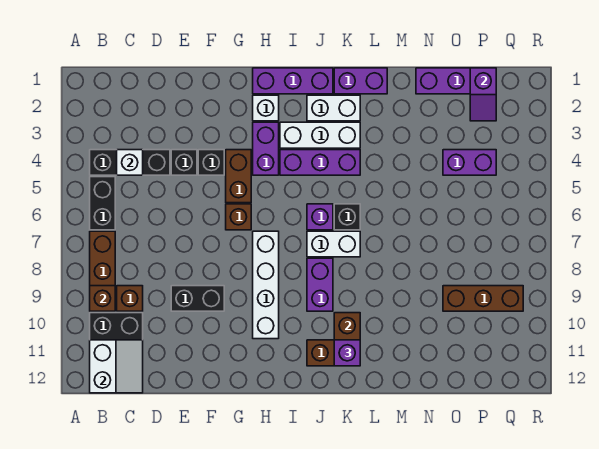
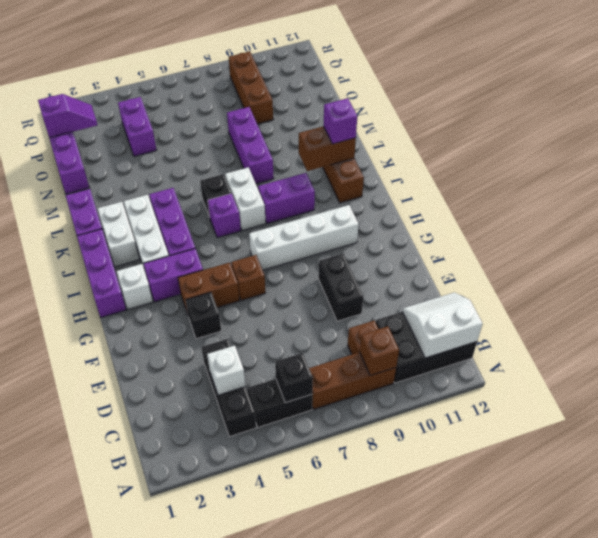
black brick E4 level 1 -> black brick B6 level 2
none -> purple brick L8:N8 level 1

